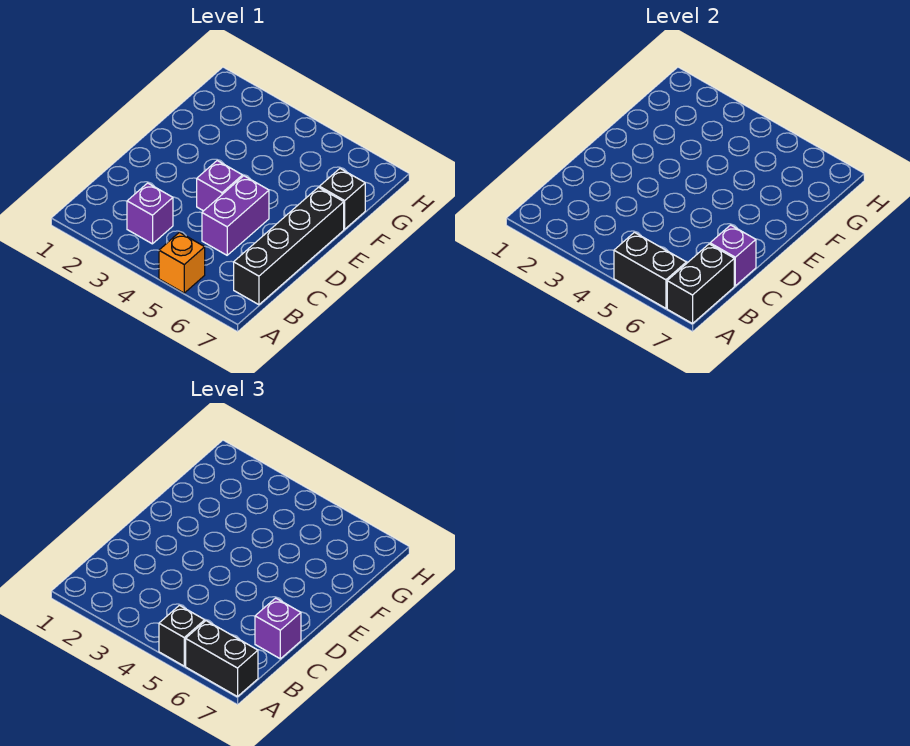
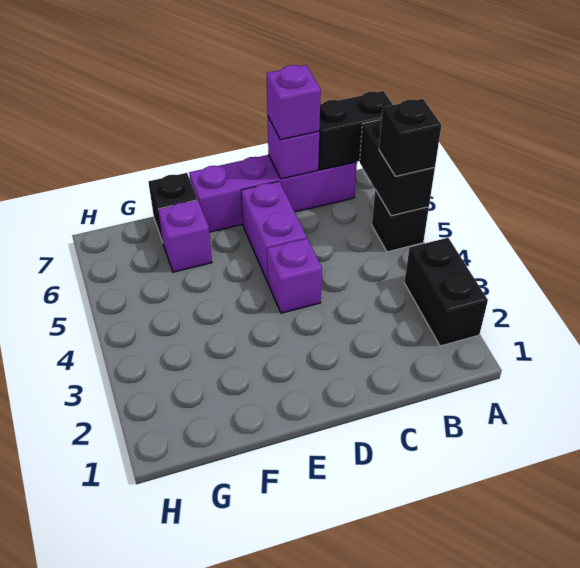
orange brick A5 level 1 -> black brick A5 level 1
black brick A6:A7 level 3 -> black brick A2:A3 level 1
purple brick B3 level 1 -> purple brick F6 level 1
black brick B7:E7 level 1 -> purple brick B7:E7 level 1
purple brick C5:D5 level 1 -> purple brick D5:D6 level 1

